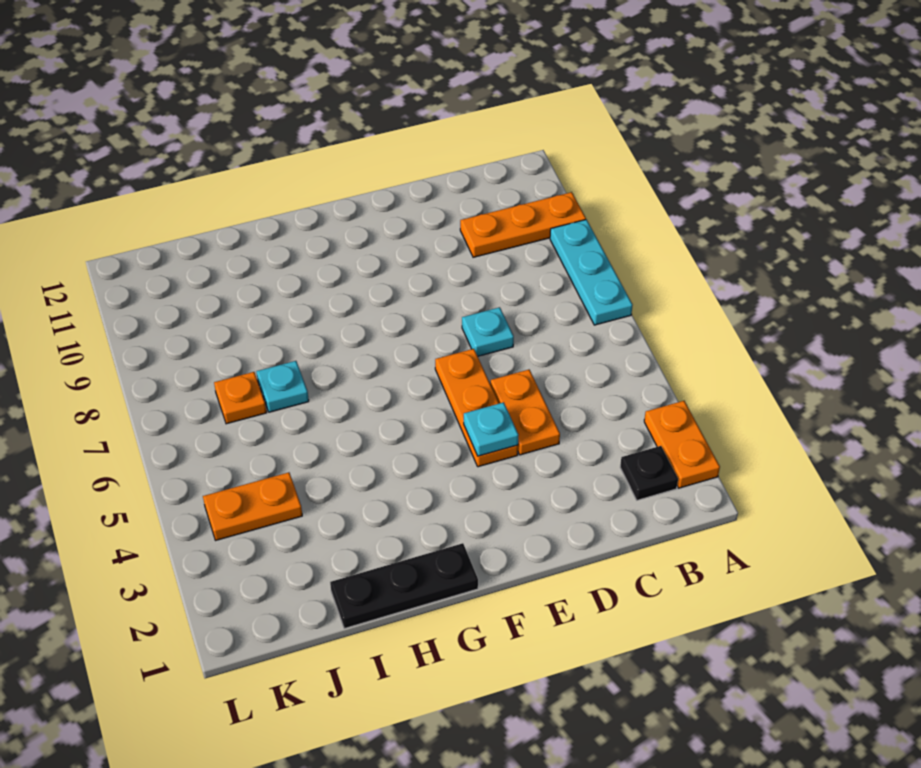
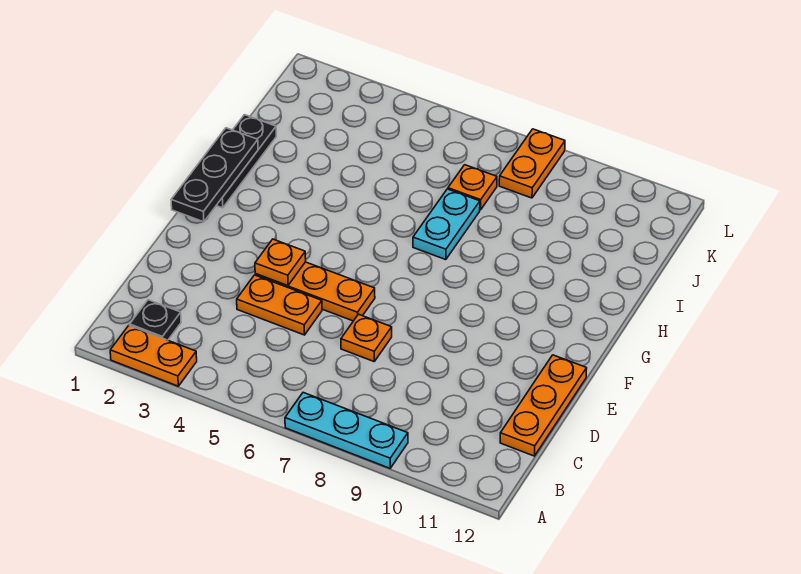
orange plate A10:C10 level 1 -> orange plate C12:E12 level 1
cyan plate D7 level 1 -> orange plate D7 level 1
cyan plate E4 level 2 -> orange plate E4 level 2
none -> black plate F1:H1 level 2
cyan plate I7 level 1 -> cyan plate H7:I7 level 1
orange plate J4:K4 level 1 -> orange plate K8:L8 level 1

